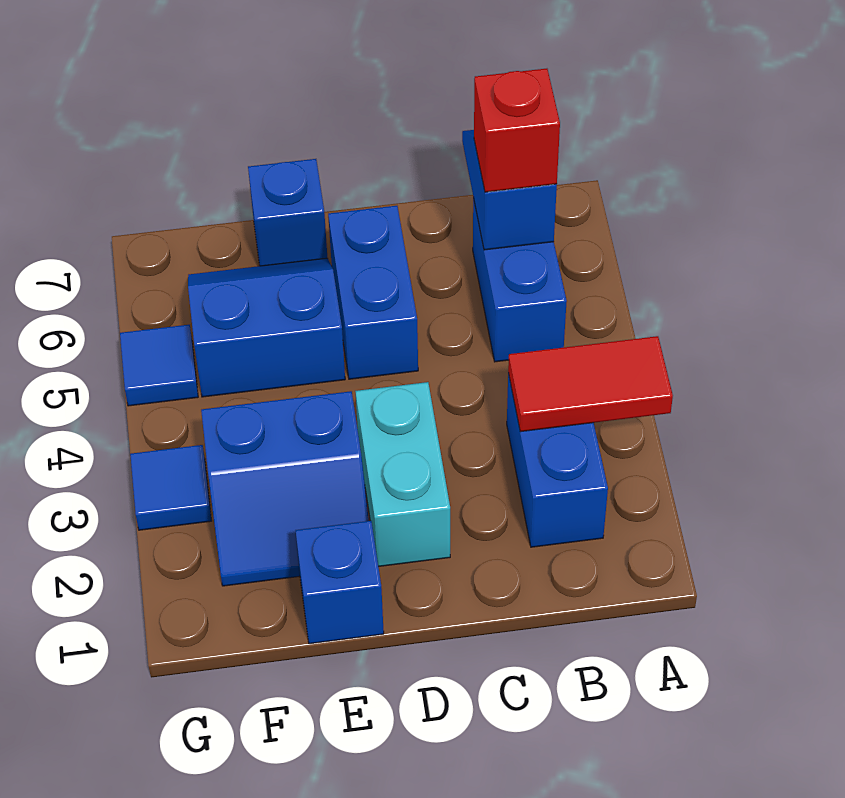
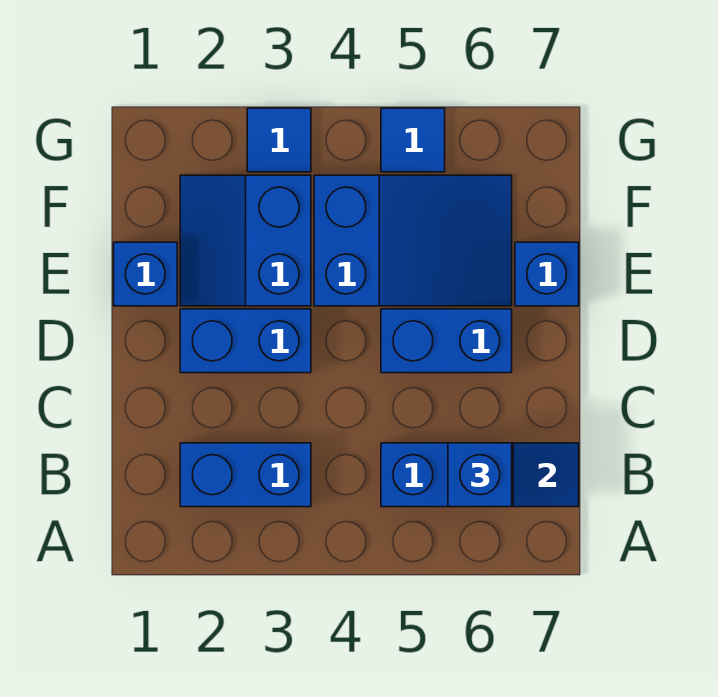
red tile A3:B3 level 2 -> none
red brick B6 level 3 -> blue brick B6 level 3
cyan brick D2:D3 level 1 -> blue brick D2:D3 level 1
blue slope E5:F6 level 1 top 5 -> blue slope E4:F6 level 1 top 4

